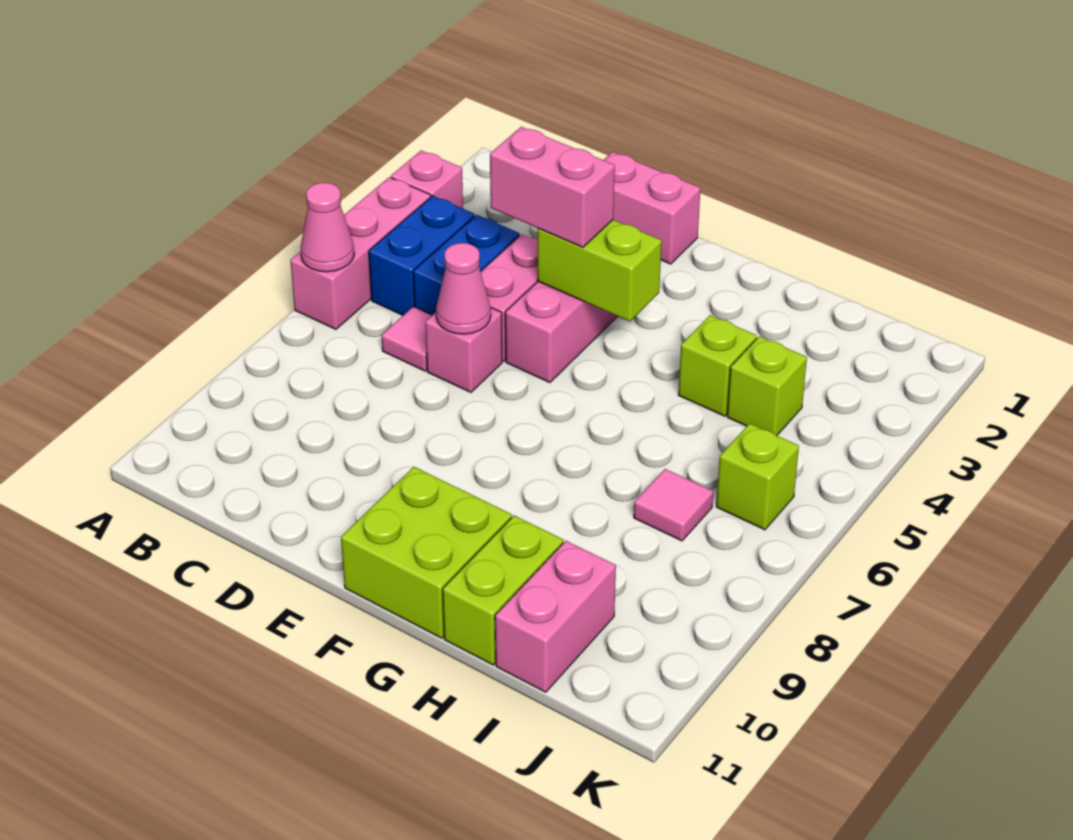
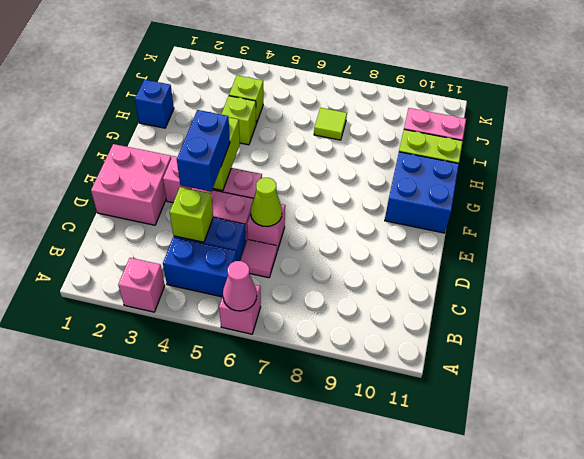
pink brick A4:A6 level 1 -> pink brick A6 level 1
pink brick D1:E1 level 1 -> pink brick D1:E2 level 1
pink brick D4:E4 level 3 -> blue brick D4:E4 level 3
pink cone D6 level 2 -> lime cone D6 level 2
lime brick F10:G11 level 1 -> blue brick F10:G11 level 1
none -> blue brick H1 level 1
pink tile I7 level 1 -> lime tile I7 level 1
lime brick J6 level 1 -> lime brick C4 level 2

